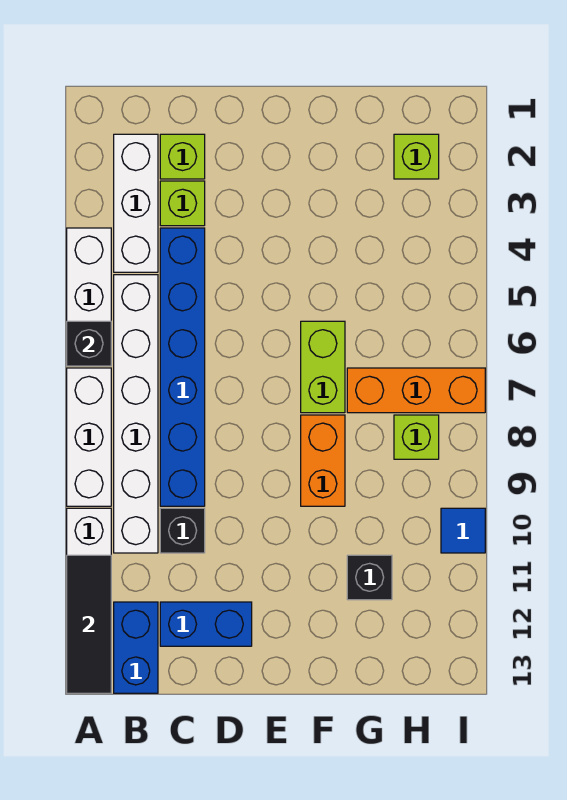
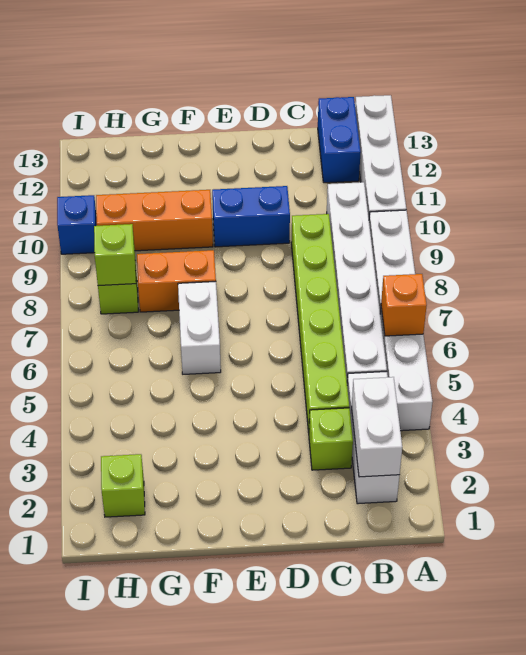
black brick A6 level 2 -> orange brick A6 level 2
black tile A11:A13 level 2 -> none
none -> white brick B2:B3 level 2
lime brick C2 level 1 -> lime brick H8 level 2
blue brick C4:C9 level 1 -> lime brick C4:C9 level 1
black brick C10 level 1 -> none
blue brick C12:D12 level 1 -> blue brick D10:E10 level 1
lime brick F6:F7 level 1 -> white brick F6:F7 level 1
orange brick F8:F9 level 1 -> orange brick F8:G8 level 1
orange brick G7:I7 level 1 -> orange brick F10:H10 level 1
black brick G11 level 1 -> none
blue tile I10 level 1 -> blue brick I10 level 1

